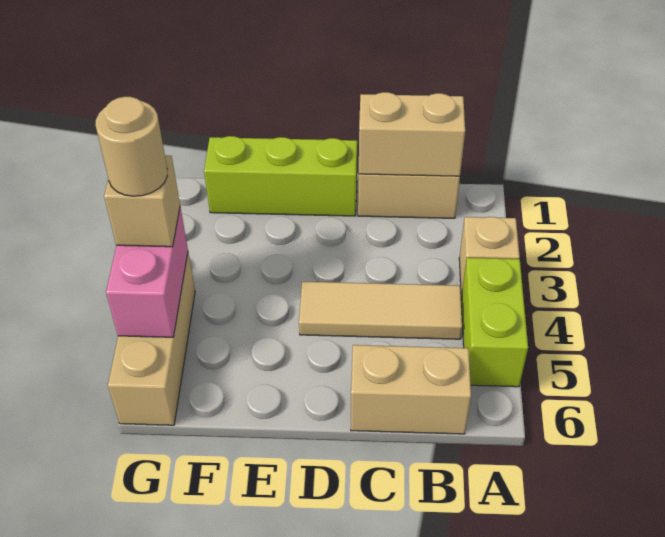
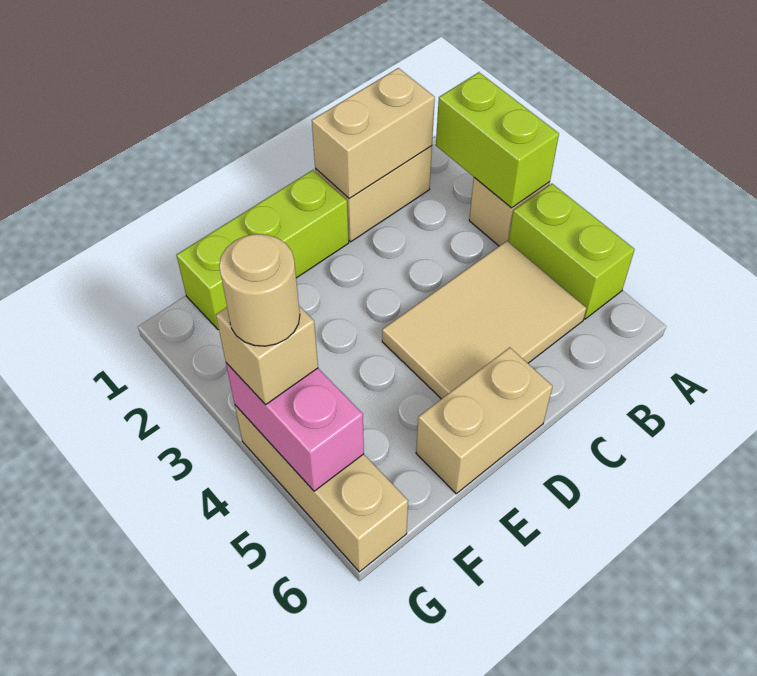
none -> lime brick A2:A3 level 2
tan tile B4:D4 level 1 -> tan tile B4:D5 level 1
tan brick B6:C6 level 1 -> tan brick D6:E6 level 1

